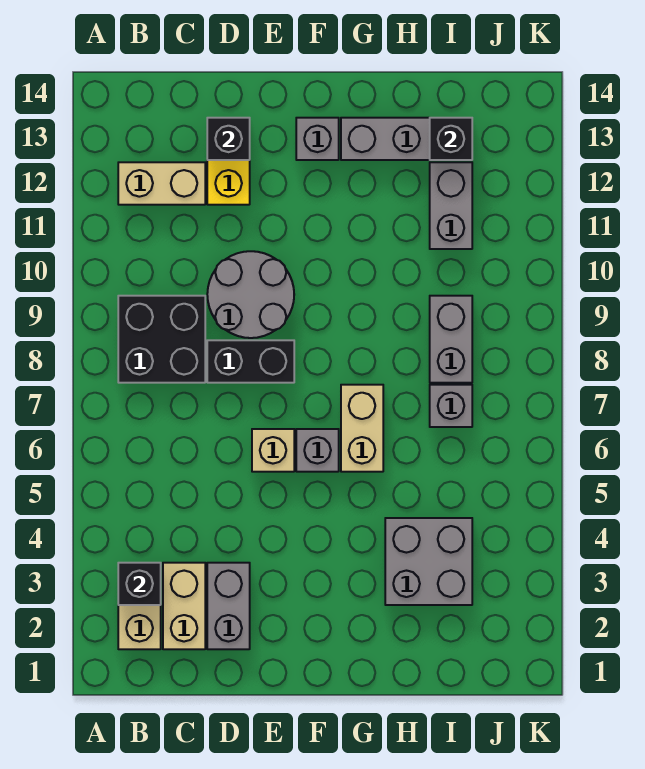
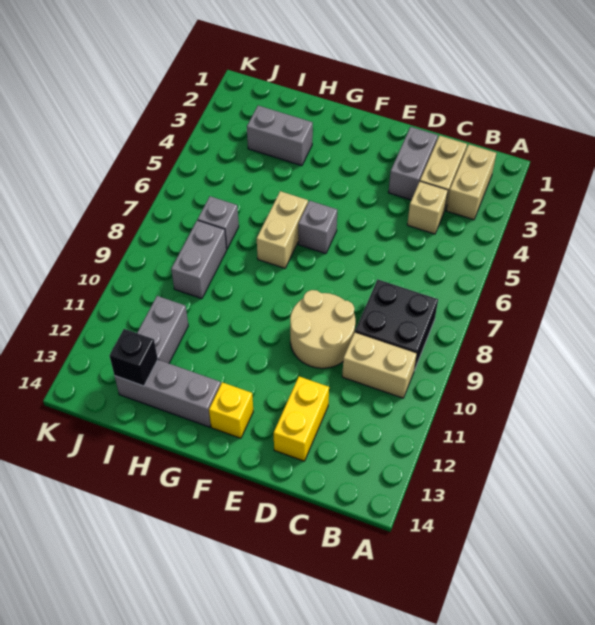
black brick B3 level 2 -> none
tan brick B12:C12 level 1 -> tan brick B10:C10 level 1
black brick D8:E8 level 1 -> none
grey round brick D9:E10 level 1 -> tan round brick D9:E10 level 1
black brick D13 level 2 -> none
tan brick E6 level 1 -> tan brick C4 level 1
grey brick F13 level 1 -> yellow brick F13 level 1
grey brick H3:I4 level 1 -> grey brick H3:I3 level 1

